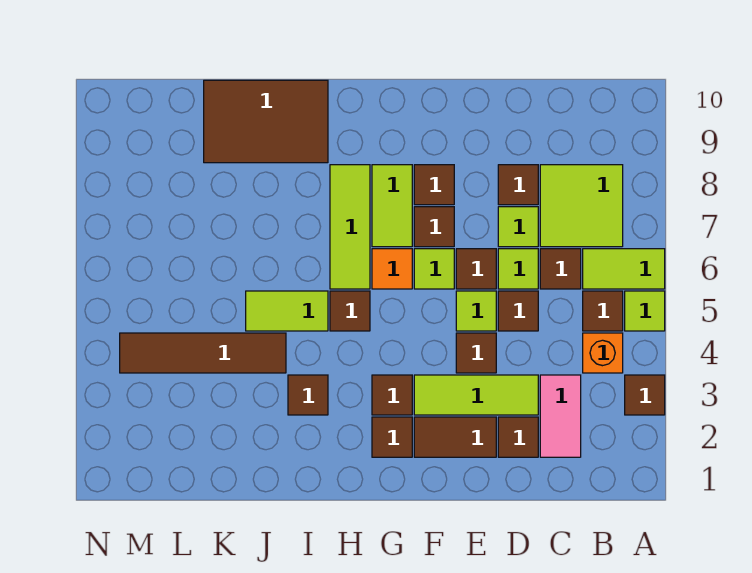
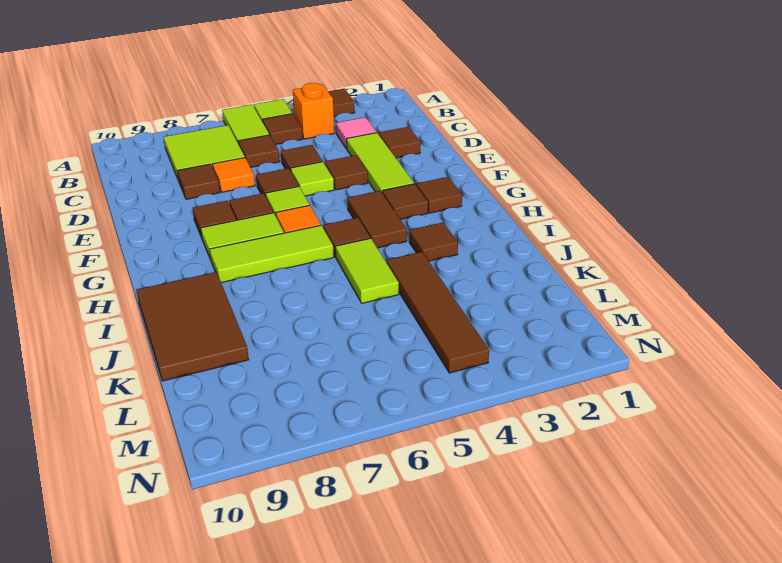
pink tile C2:C3 level 1 -> pink tile C3 level 1
lime tile D6 level 1 -> none
lime tile D7 level 1 -> orange tile D7 level 1
brown tile E2:F2 level 1 -> brown tile G4:H4 level 1

